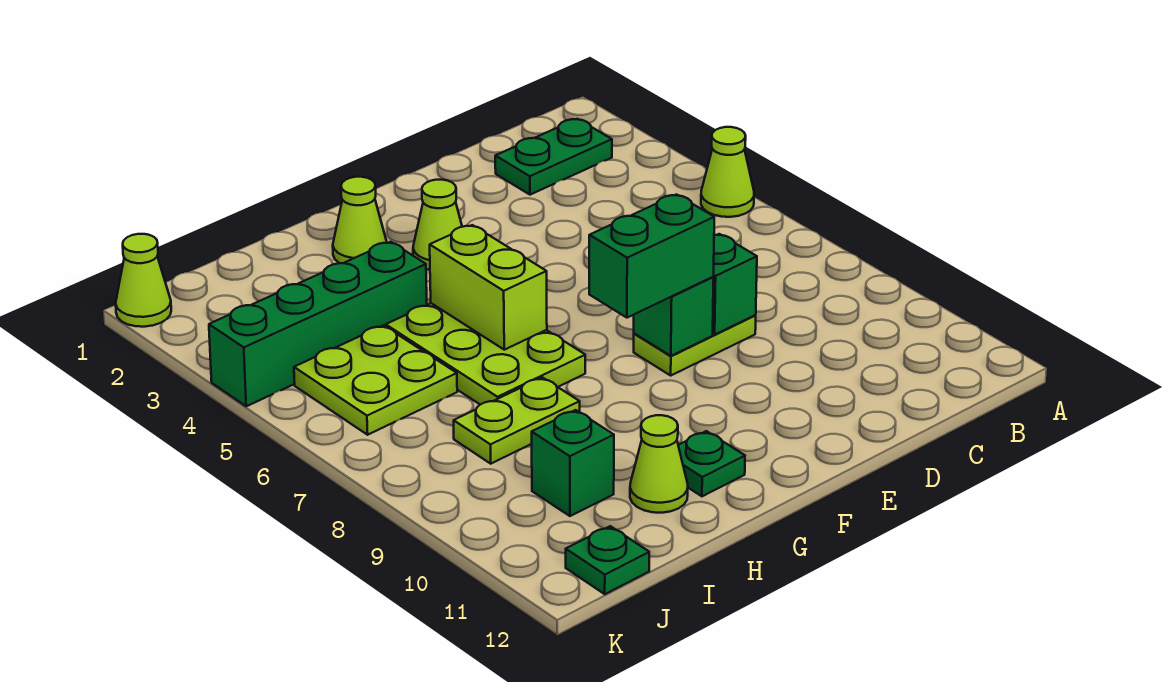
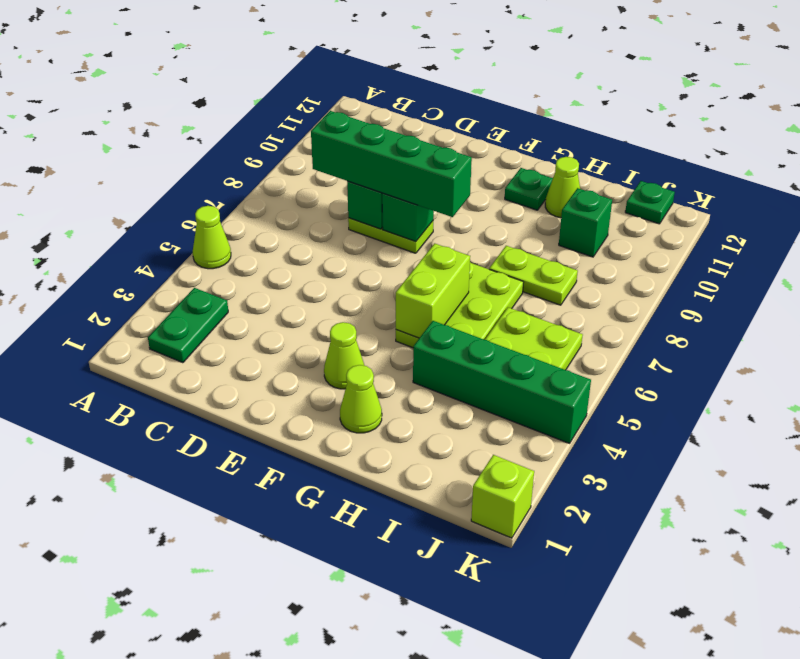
green plate B2:C2 level 1 -> green plate B2:B3 level 1
green brick E8:F8 level 3 -> green brick C8:F8 level 3
lime cone K1 level 1 -> lime brick K1 level 1

